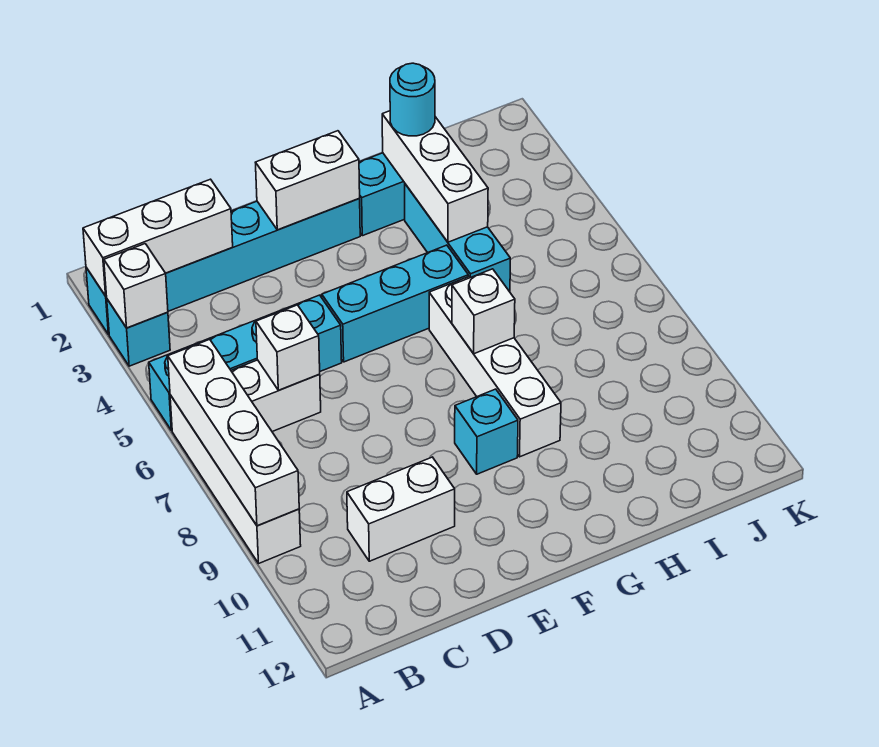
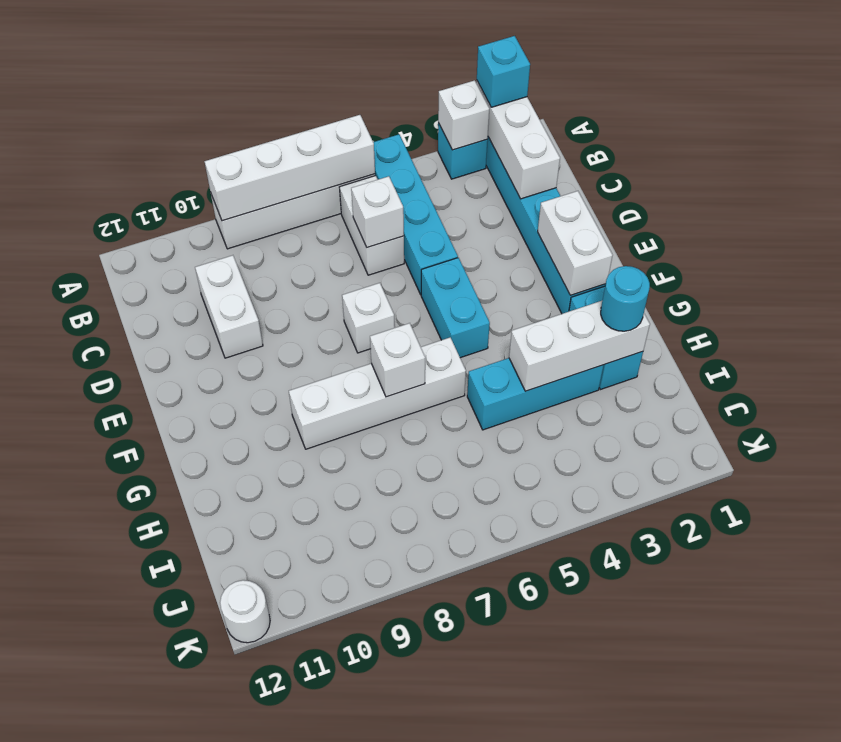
cyan brick E5:G5 level 1 -> cyan brick E5:F5 level 1
none -> white brick E7 level 1
cyan brick F9 level 1 -> cyan brick A2 level 3
none -> white round brick K12 level 1

